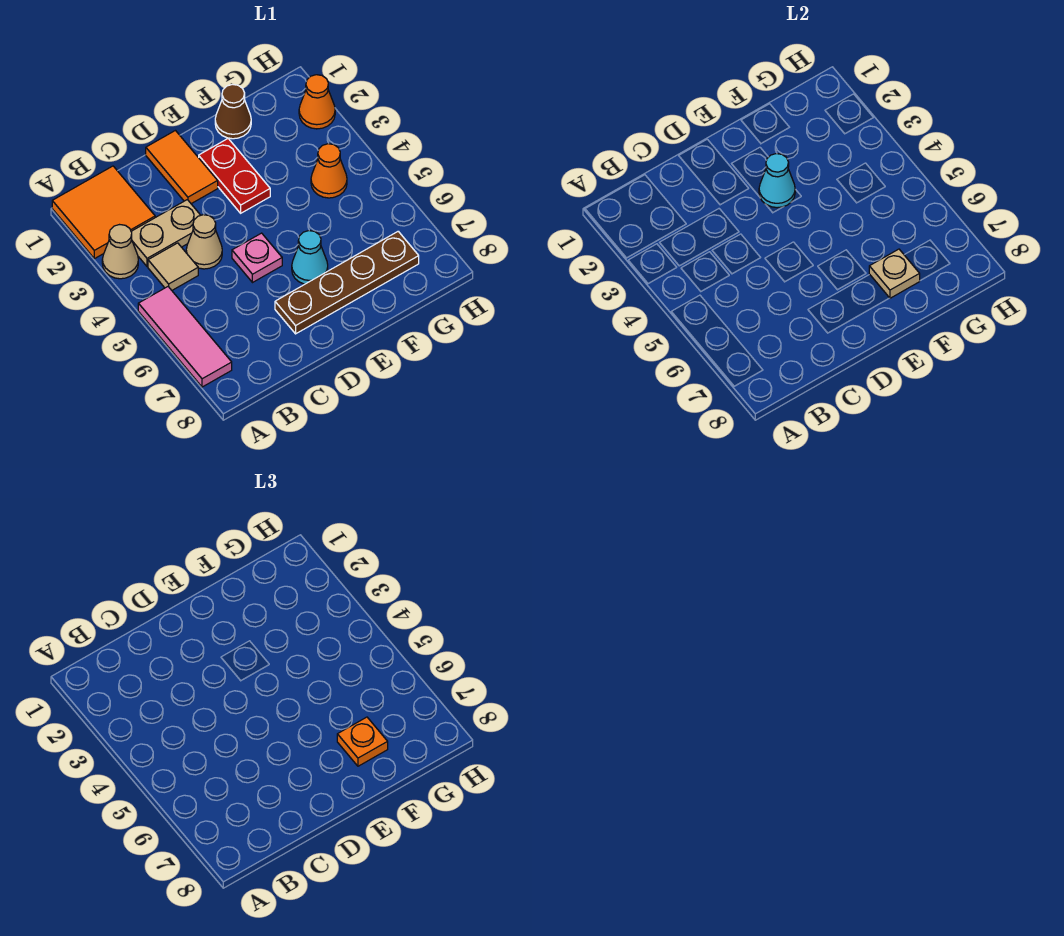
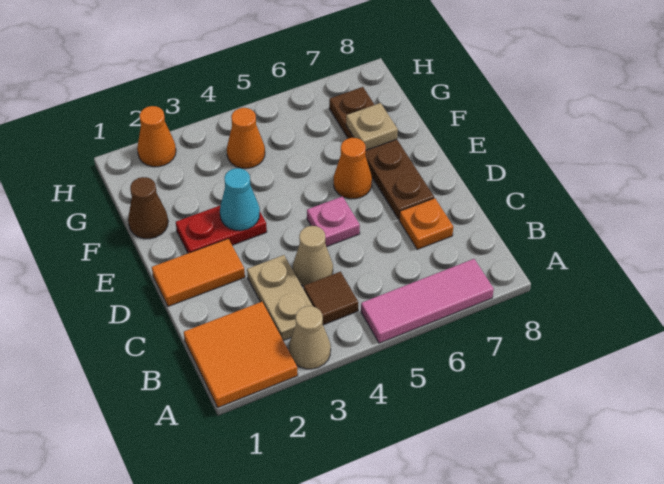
tan tile B4 level 1 -> brown tile B4 level 1
cyan cone E6 level 1 -> orange cone E6 level 1
orange plate F7 level 3 -> orange plate C7 level 1

